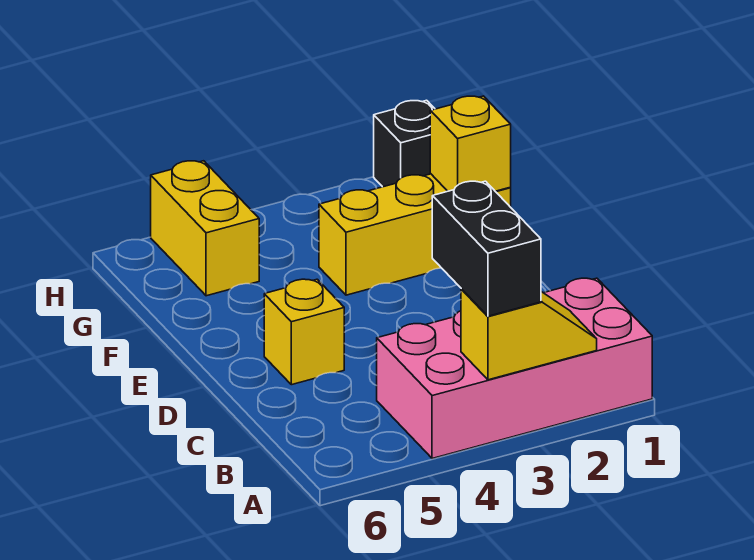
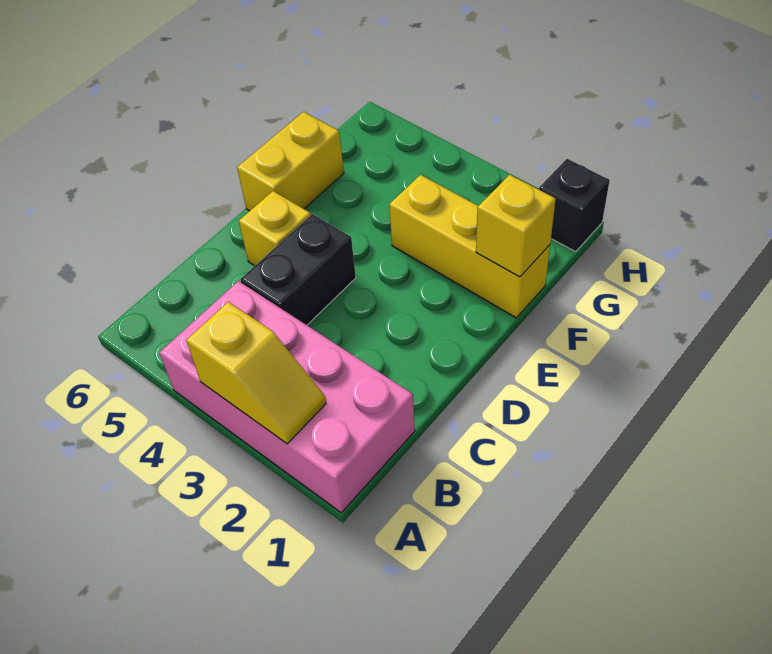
black brick A3:B3 level 3 -> black brick C4:D4 level 1
yellow brick G5:H5 level 1 -> yellow brick E6:F6 level 1

